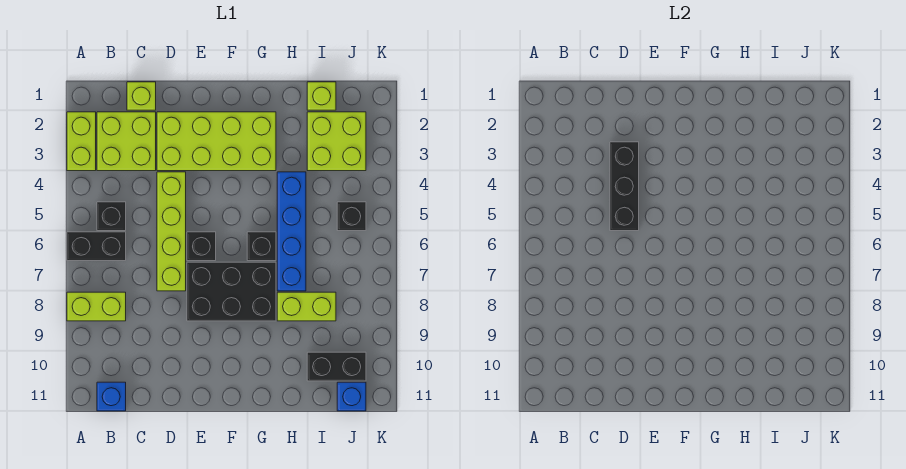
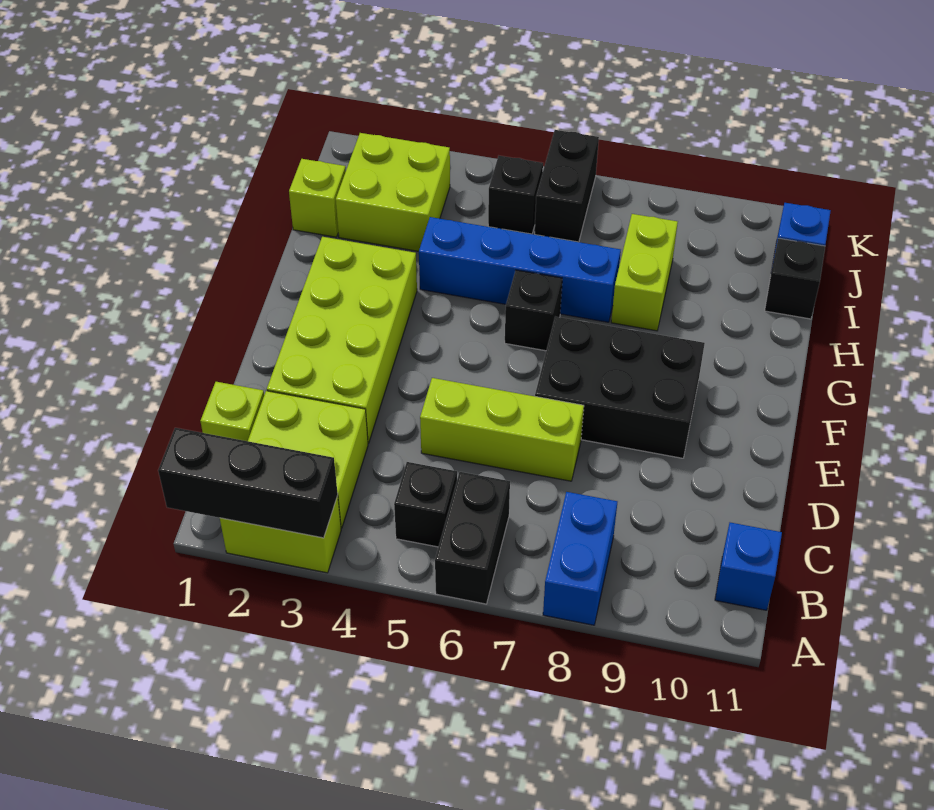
lime brick A8:B8 level 1 -> blue brick A8:B8 level 1
black brick D3:D5 level 2 -> black brick A1:A3 level 2
lime brick D4:D7 level 1 -> lime brick D5:D7 level 1
black brick E6 level 1 -> black brick I11 level 1
black brick E7:G8 level 1 -> black brick E7:F9 level 1
black brick I10:J10 level 1 -> black brick J6:K6 level 1

